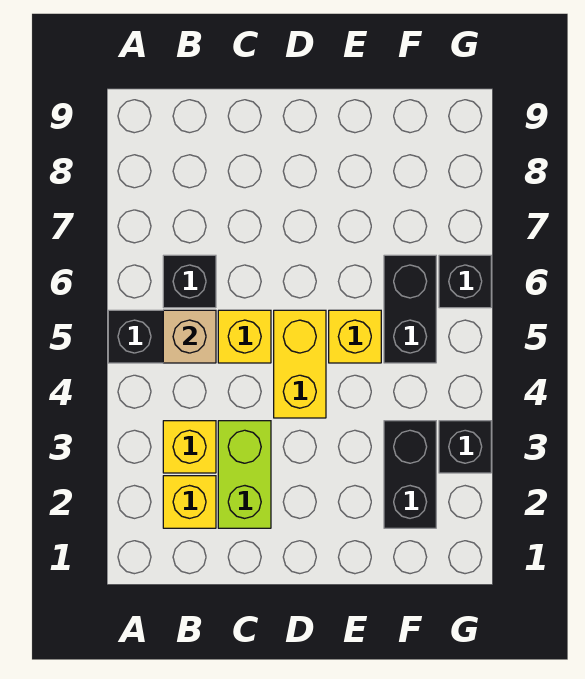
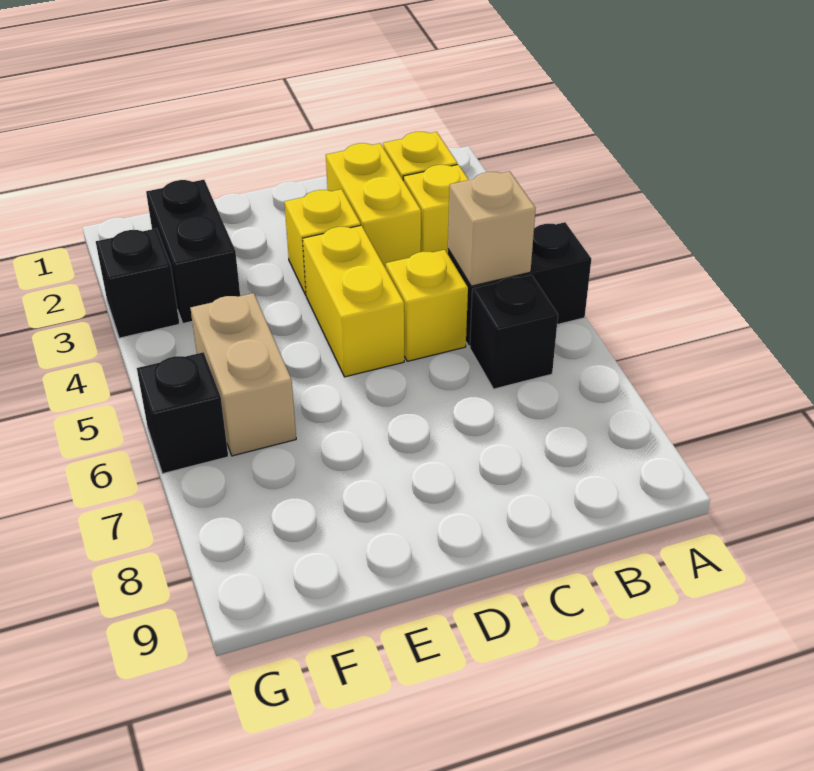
lime brick C2:C3 level 1 -> yellow brick C2:C3 level 1
yellow brick E5 level 1 -> yellow brick D3 level 1
black brick F5:F6 level 1 -> tan brick F5:F6 level 1

